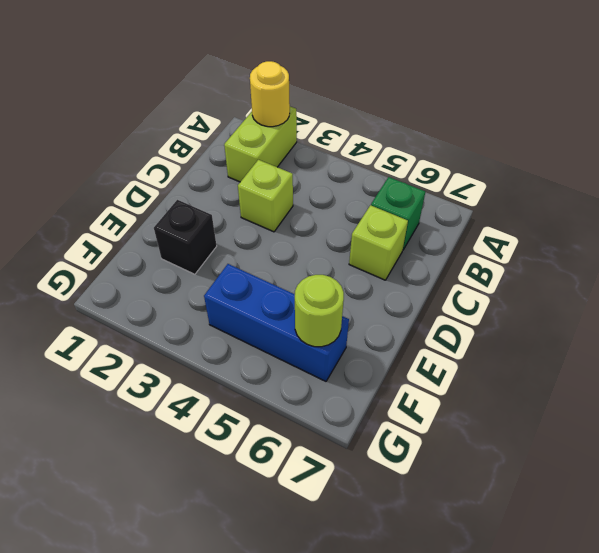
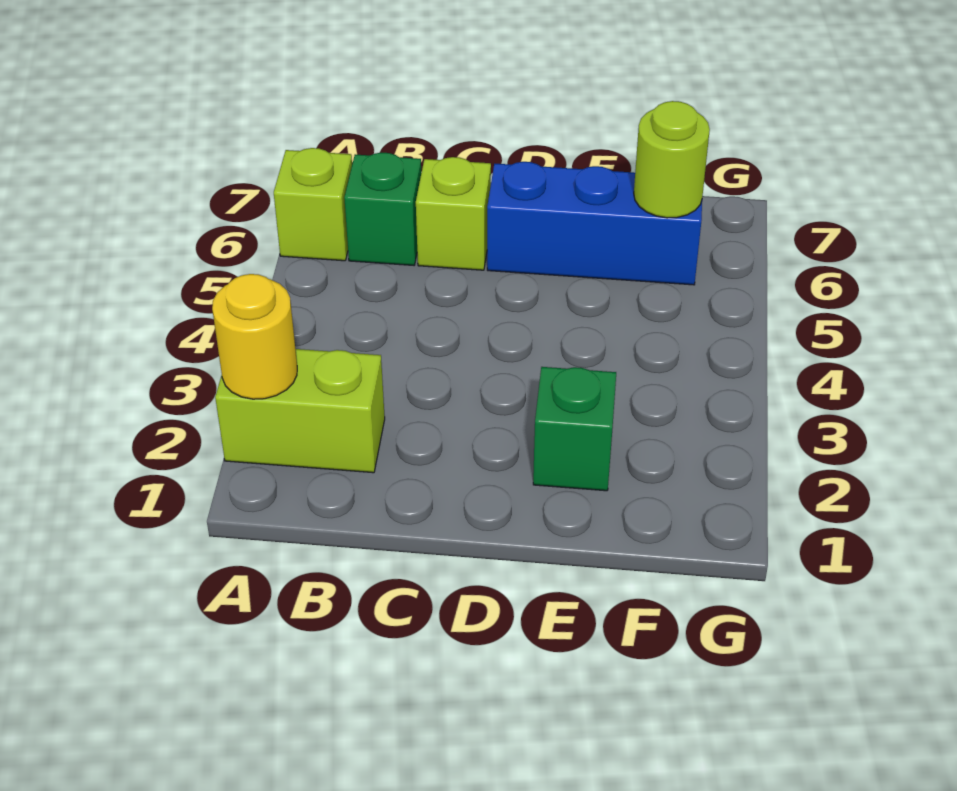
lime brick C3 level 1 -> lime brick A6 level 1
black brick E2 level 1 -> green brick E2 level 1
blue brick F4:F6 level 1 -> blue brick D6:F6 level 1

